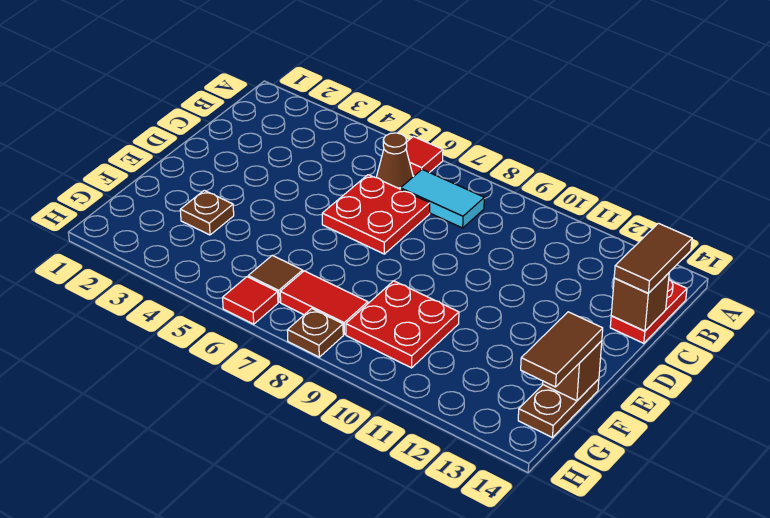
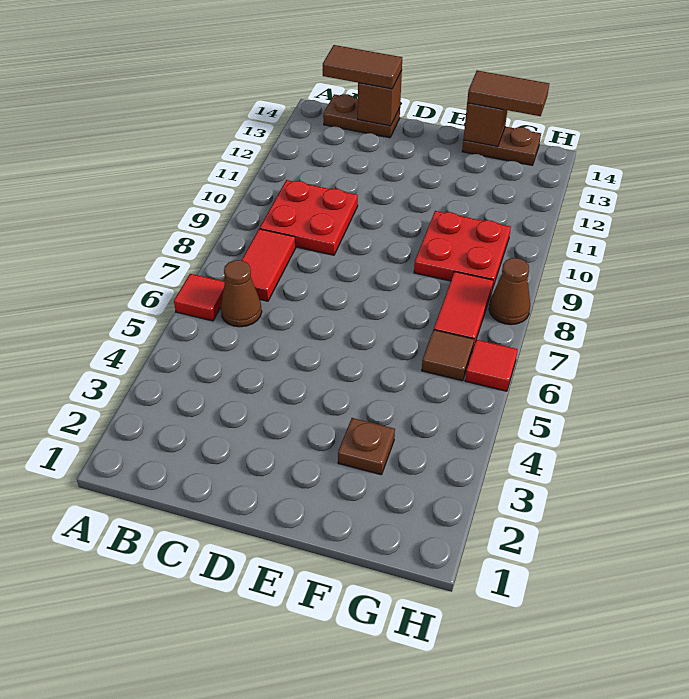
cyan tile B7:B8 level 1 -> red tile B7:B8 level 1
red plate B14:C14 level 1 -> brown plate B14:C14 level 1
red plate C6:D7 level 1 -> red plate B9:C10 level 1
brown plate H8 level 1 -> brown cone H8 level 1

